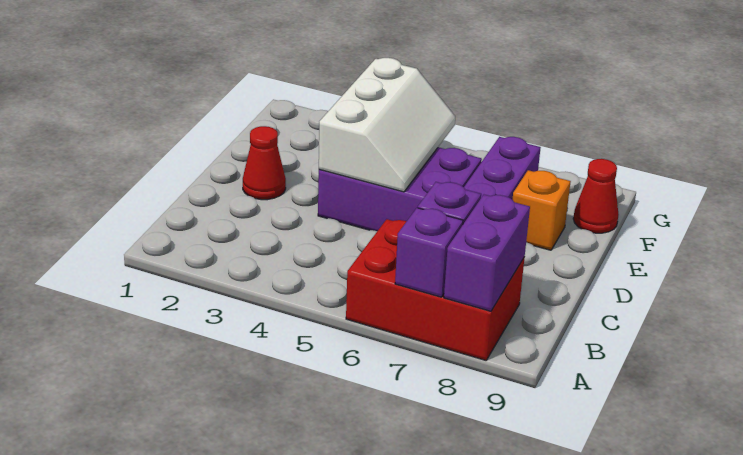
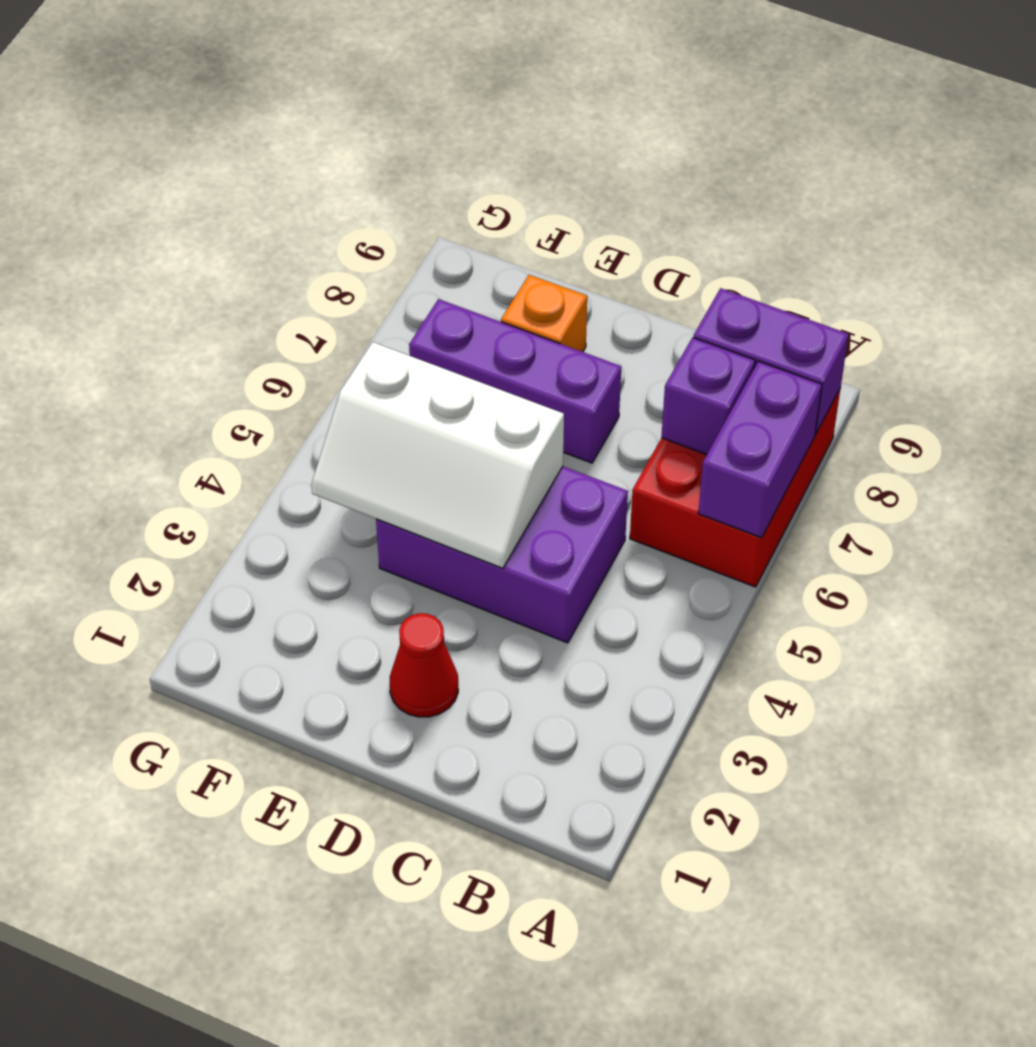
purple brick A7 level 2 -> purple brick A6:A7 level 2
purple brick D4:E6 level 1 -> purple brick C4:E5 level 1
white slope D4:F5 level 2 top 4 -> white slope D4:F5 level 2 top 5
red cone F9 level 1 -> none

